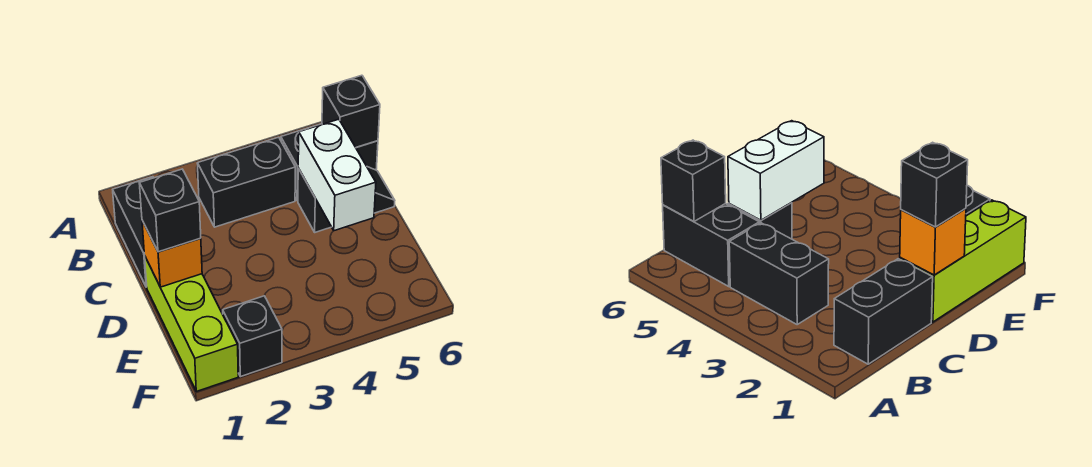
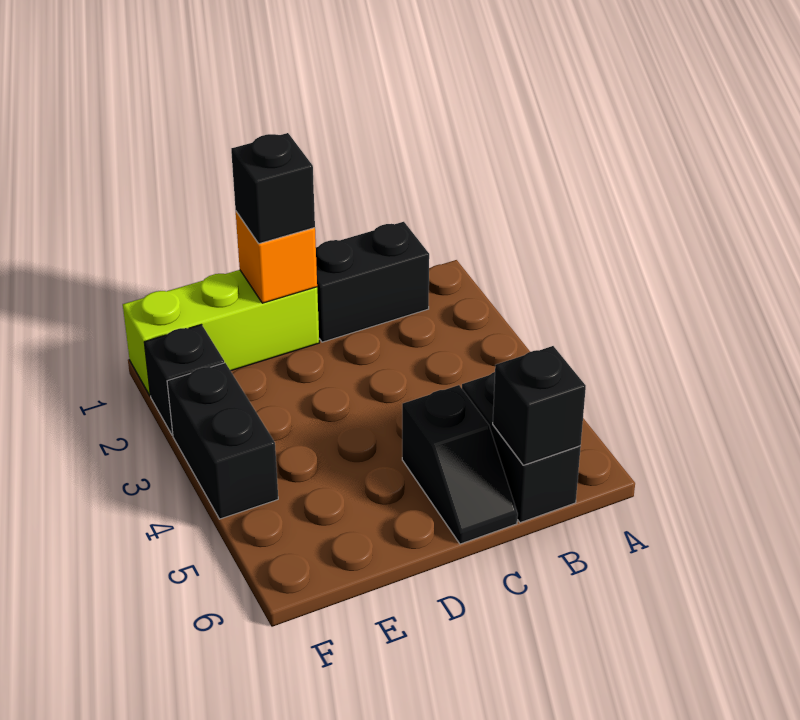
black brick B3:B4 level 1 -> black brick F3:F4 level 1
white brick C5:D5 level 2 -> none

